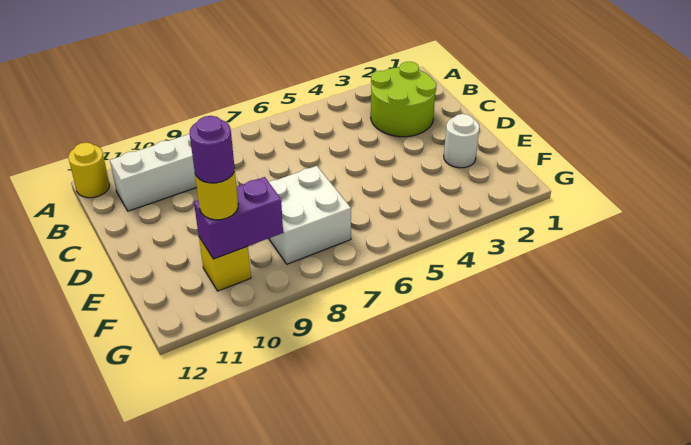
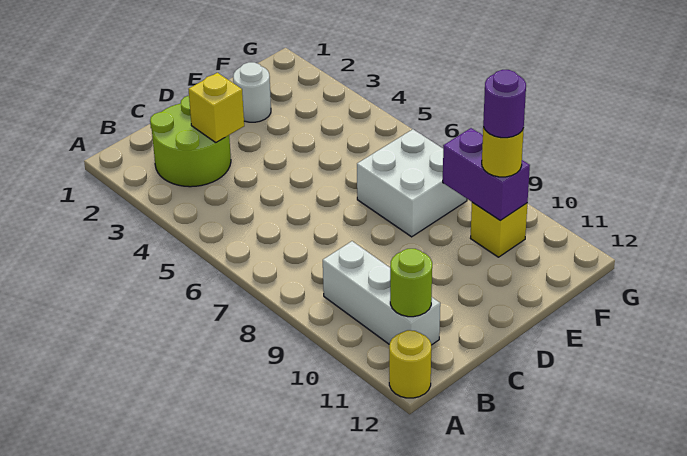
none -> lime round brick B11 level 2
none -> yellow brick C3 level 2

